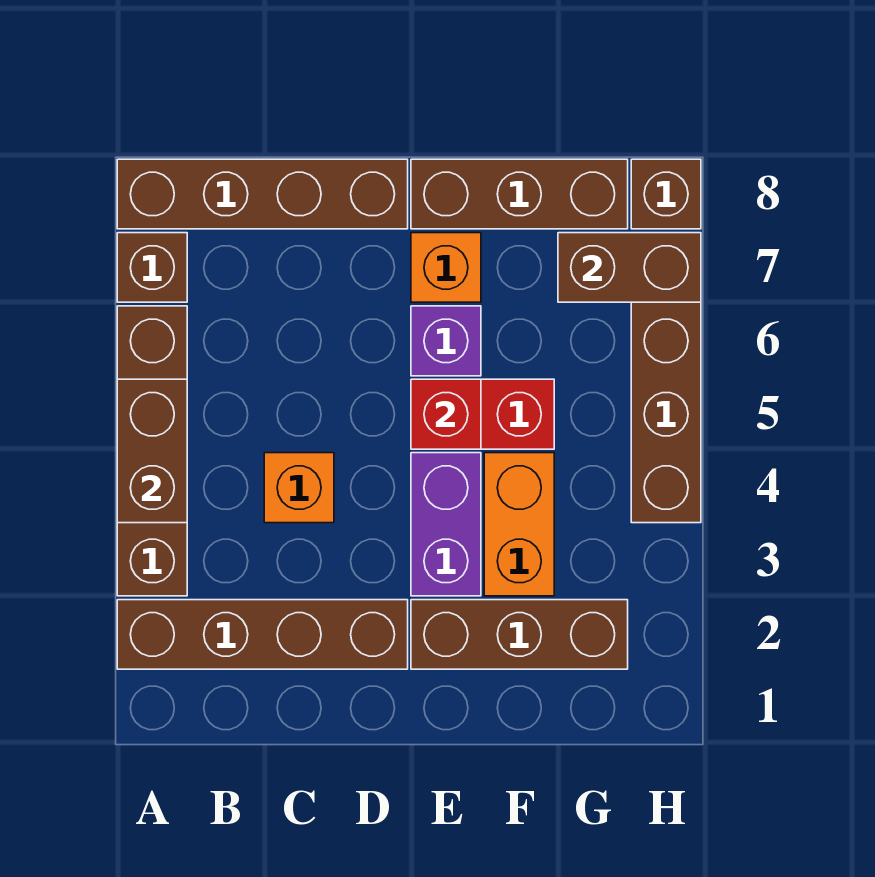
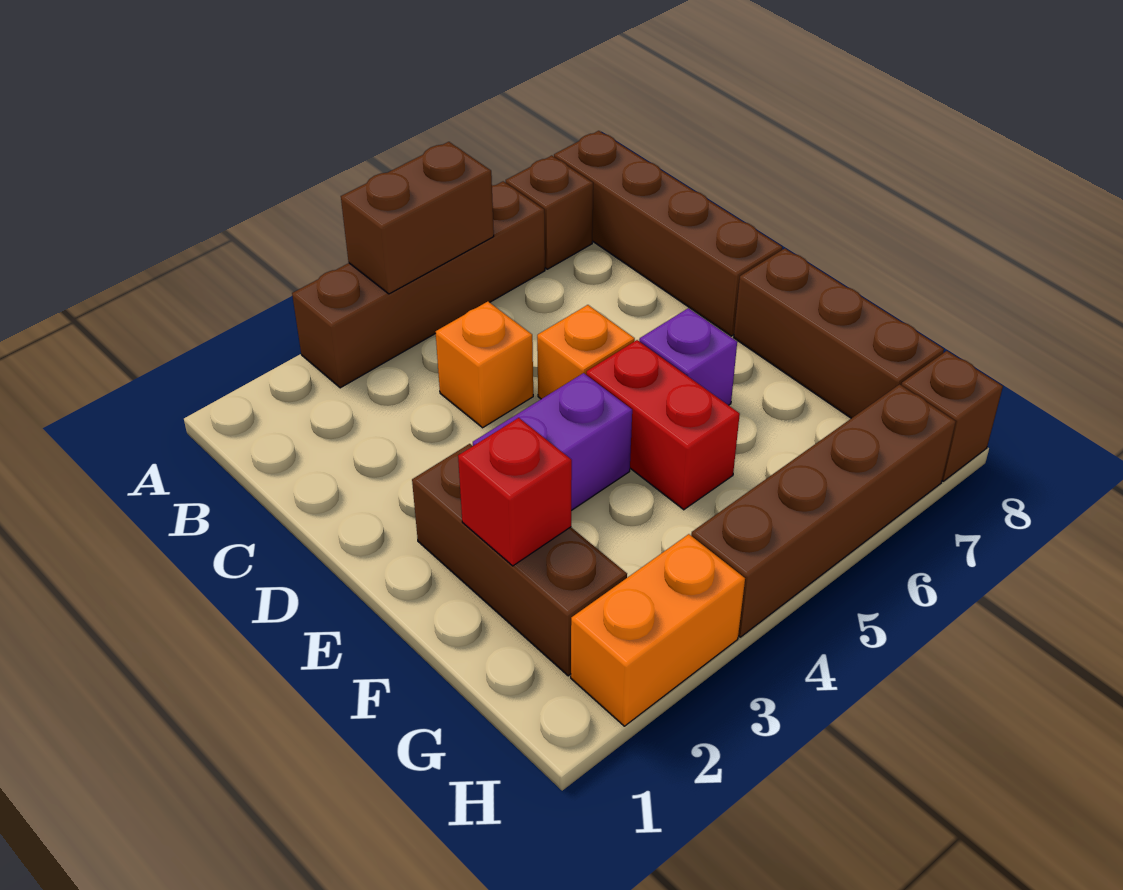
brown brick A2:D2 level 1 -> none
red brick E5 level 2 -> red brick F2 level 2
orange brick E7 level 1 -> orange brick D5 level 1
orange brick F3:F4 level 1 -> orange brick H2:H3 level 1
brown brick G7:H7 level 2 -> none

